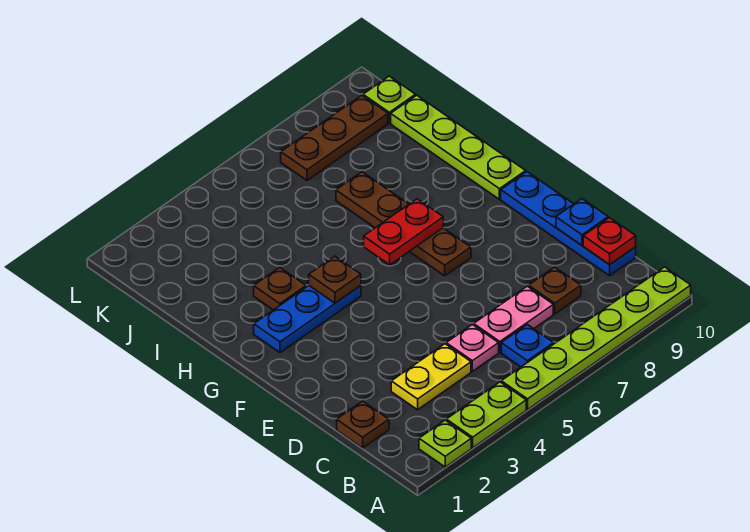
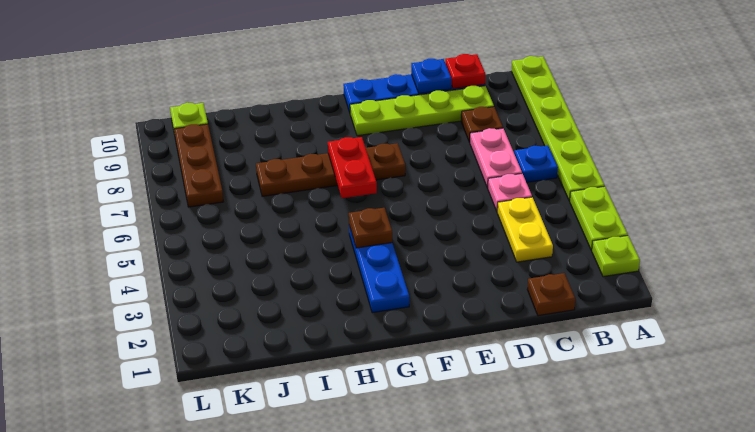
lime plate G10:J10 level 1 -> lime plate C9:F9 level 1
brown plate H3 level 1 -> none

